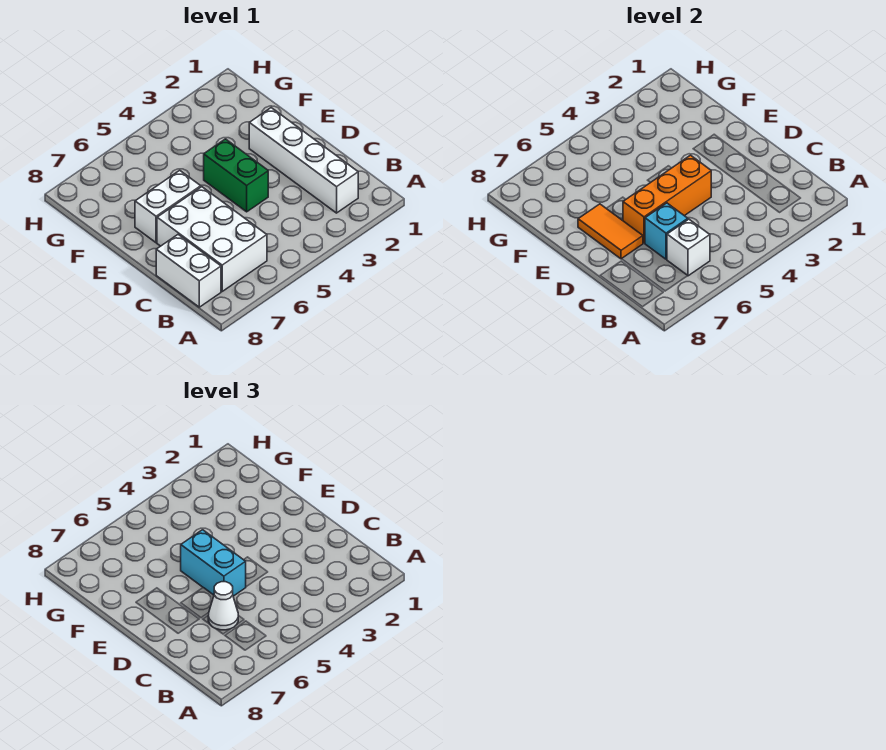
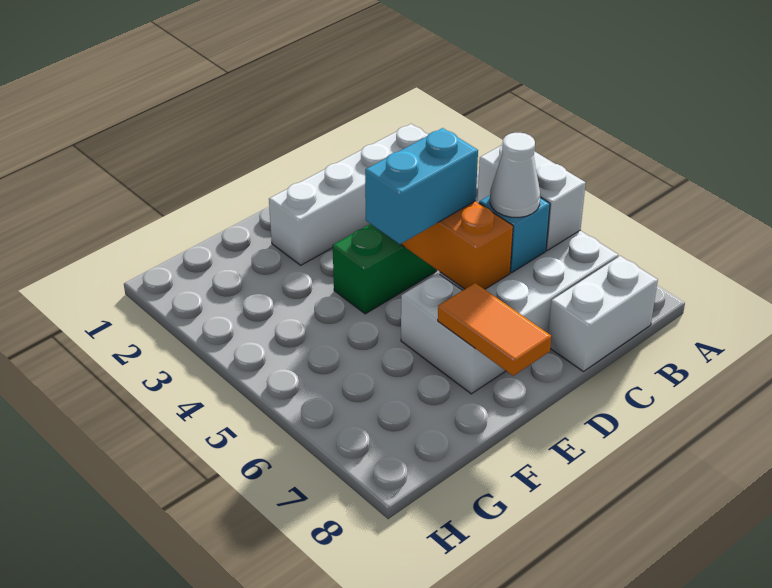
white brick B6 level 2 -> white brick B5:B6 level 2
orange tile D7:E7 level 2 -> orange tile E7:E8 level 2

